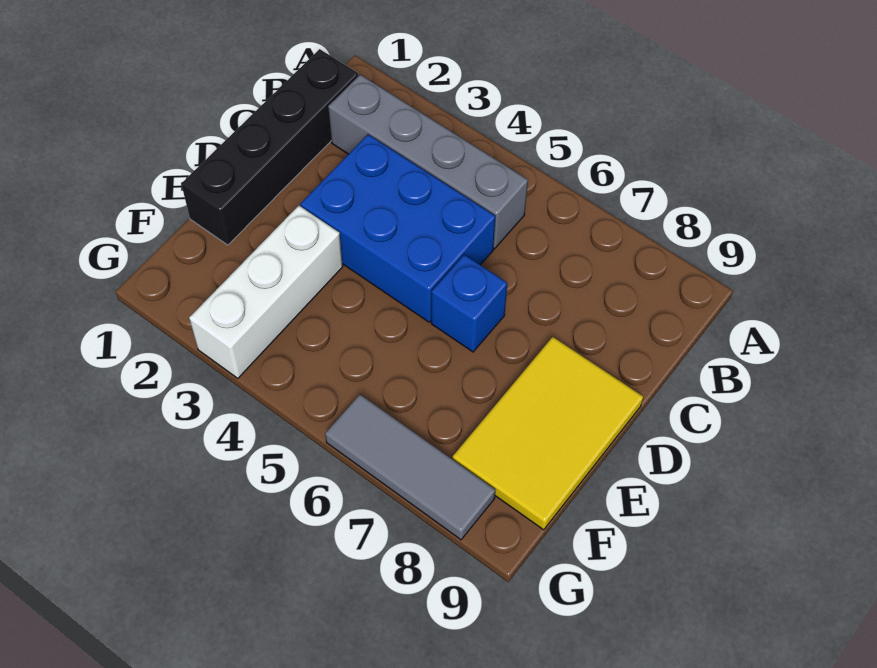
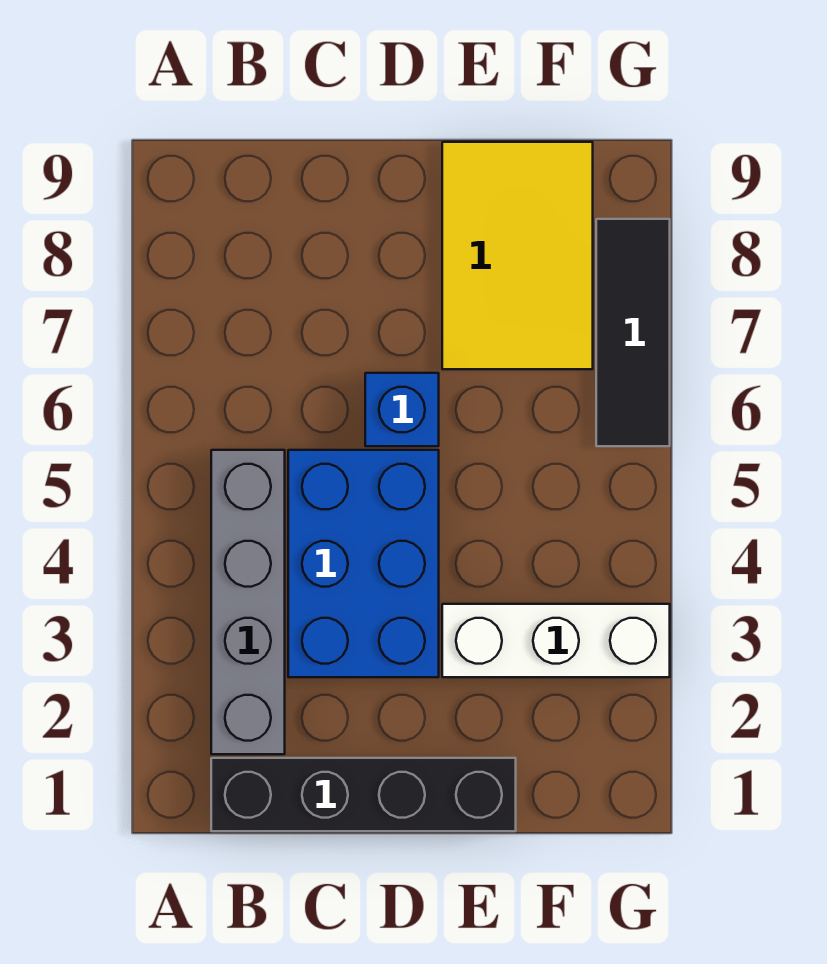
yellow tile D8:F9 level 1 -> yellow tile E7:F9 level 1
grey tile G6:G8 level 1 -> black tile G6:G8 level 1

